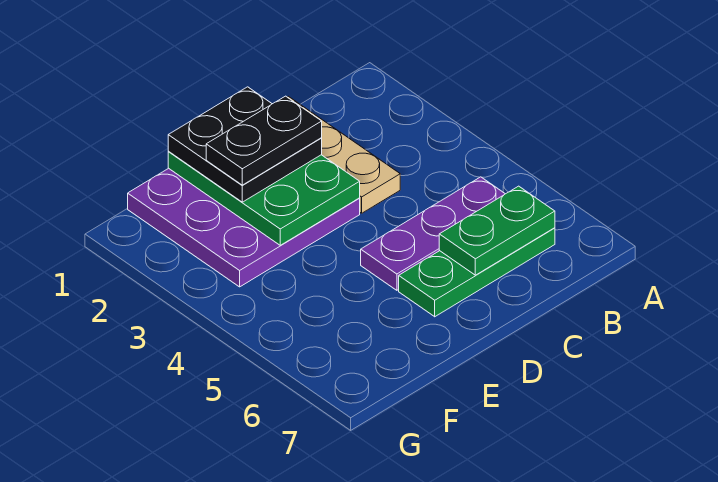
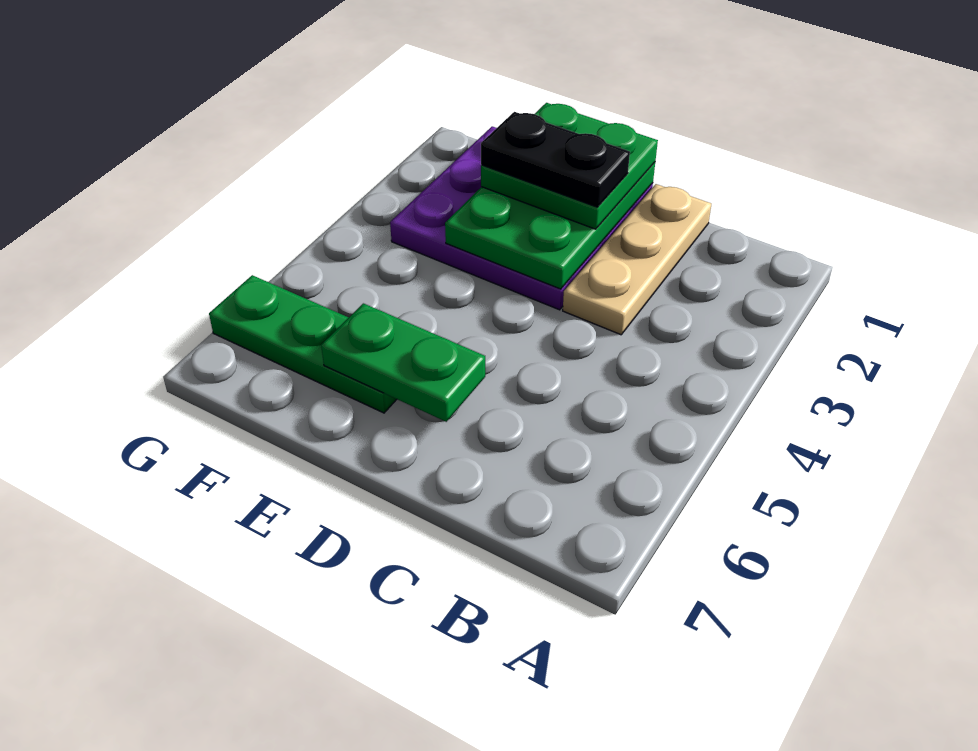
purple plate B5:D5 level 1 -> none
green plate B6:D6 level 1 -> green plate E6:G6 level 1
green plate B6:C6 level 2 -> green plate D6:E6 level 2
black plate D1:E2 level 3 -> green plate D1:E2 level 3

